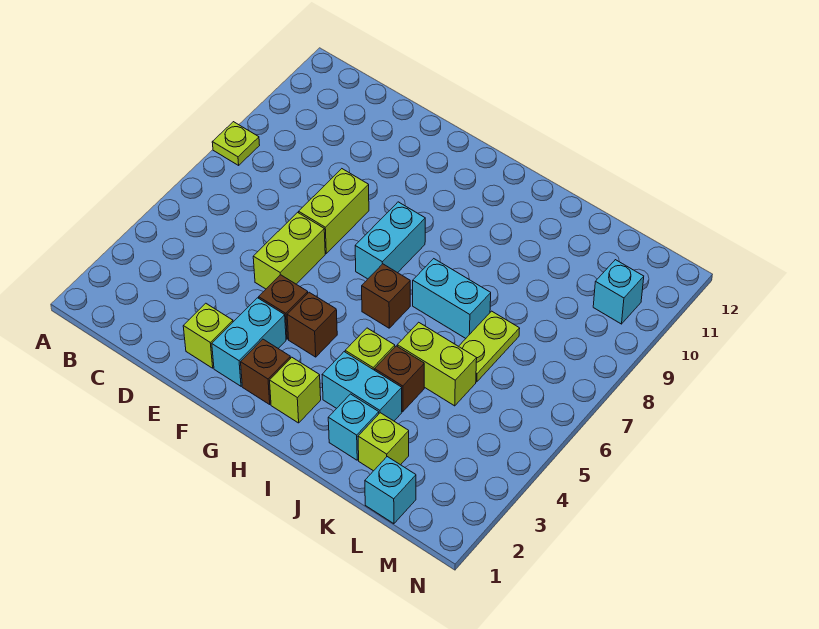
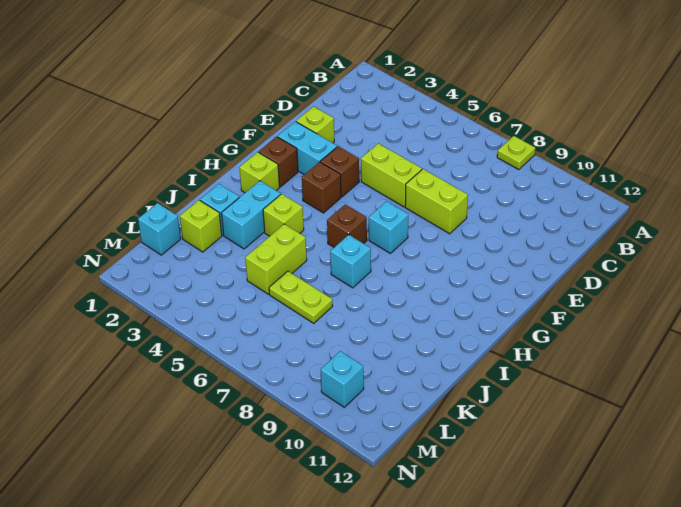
cyan brick G7:G8 level 1 -> cyan brick G7 level 1
cyan brick I7:J7 level 1 -> cyan brick I7 level 1
brown brick J4 level 1 -> none

